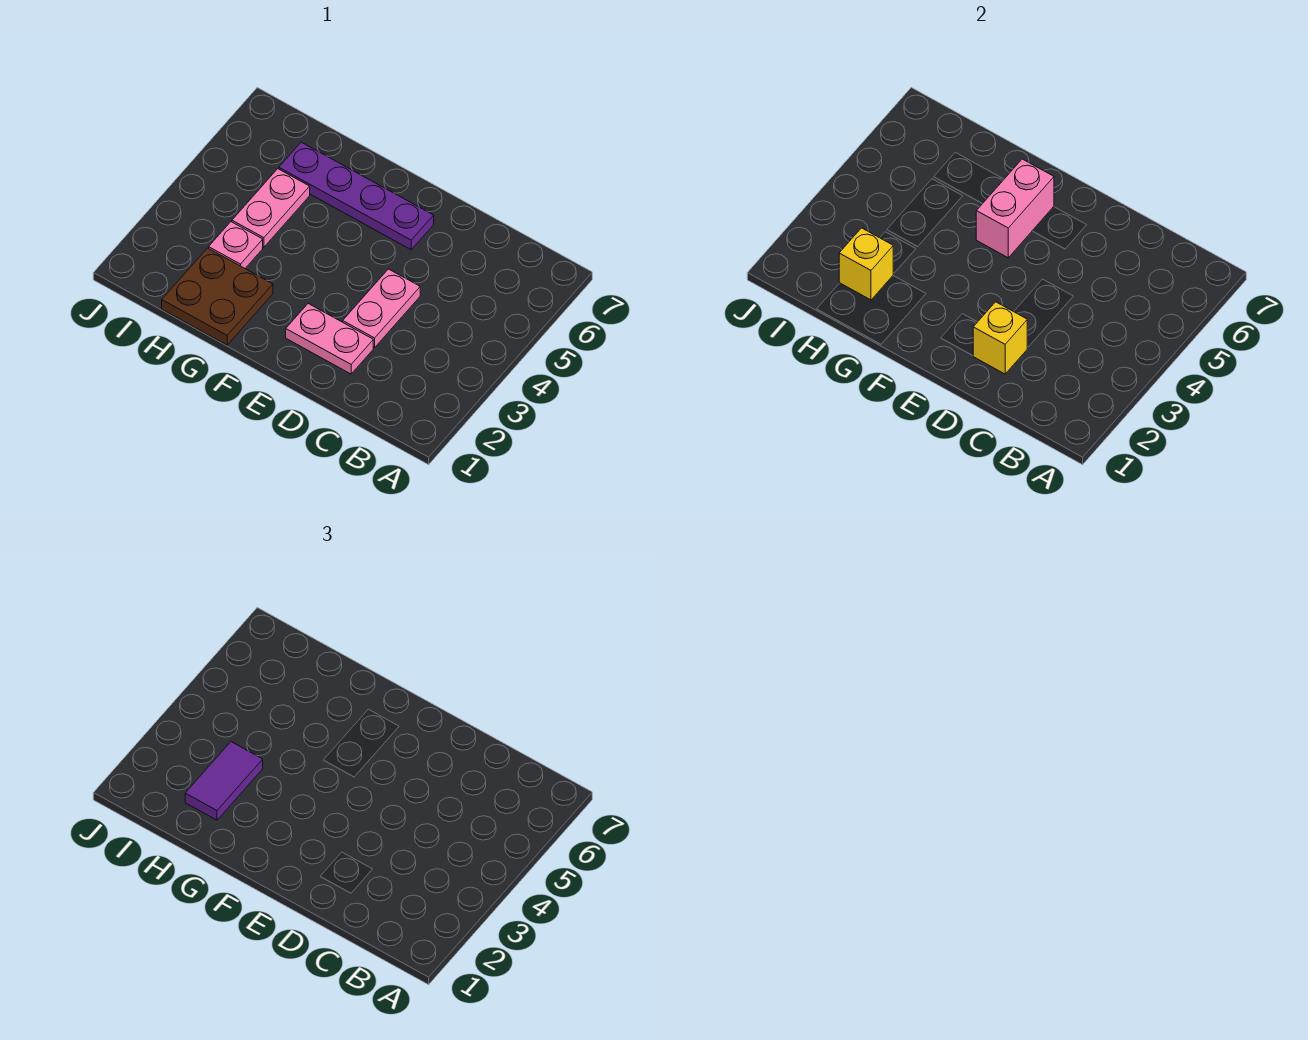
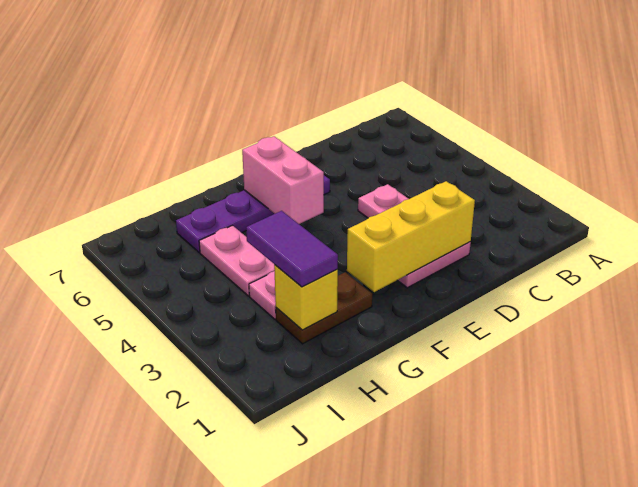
yellow brick D2 level 2 -> yellow brick D2:F2 level 2
brown plate G1:H2 level 1 -> brown plate G2:H2 level 1

